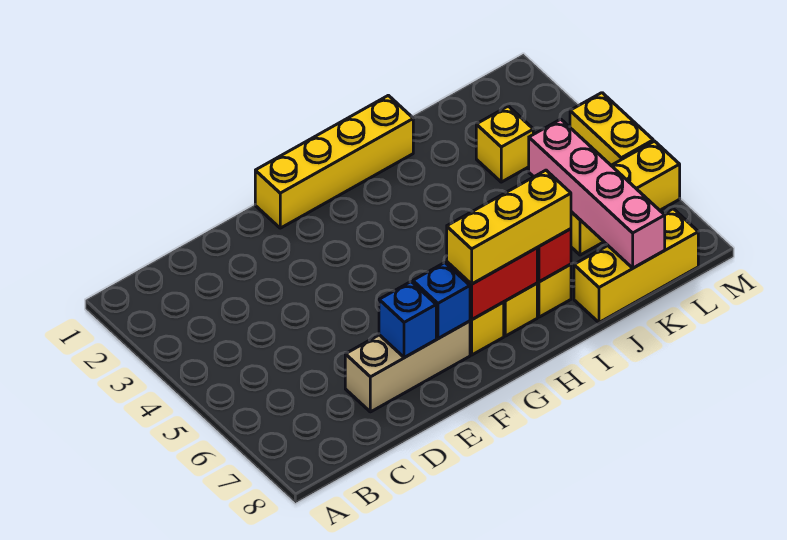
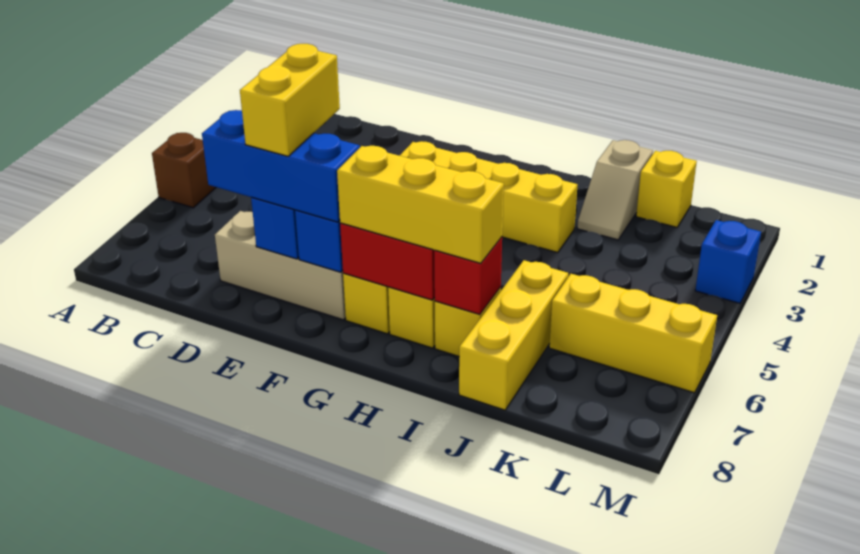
none -> brown brick A5 level 1
none -> blue brick D7:F7 level 3
yellow brick F1:I1 level 1 -> yellow brick F3:I3 level 1
none -> tan slope J1:J2 level 1 top 1
yellow brick J8:L8 level 1 -> yellow brick J6:J8 level 1
yellow brick K3 level 1 -> yellow brick K1 level 1
pink brick K5:K8 level 2 -> none
none -> blue brick M3 level 1
yellow brick M4:M5 level 1 -> yellow brick E6:E7 level 4

